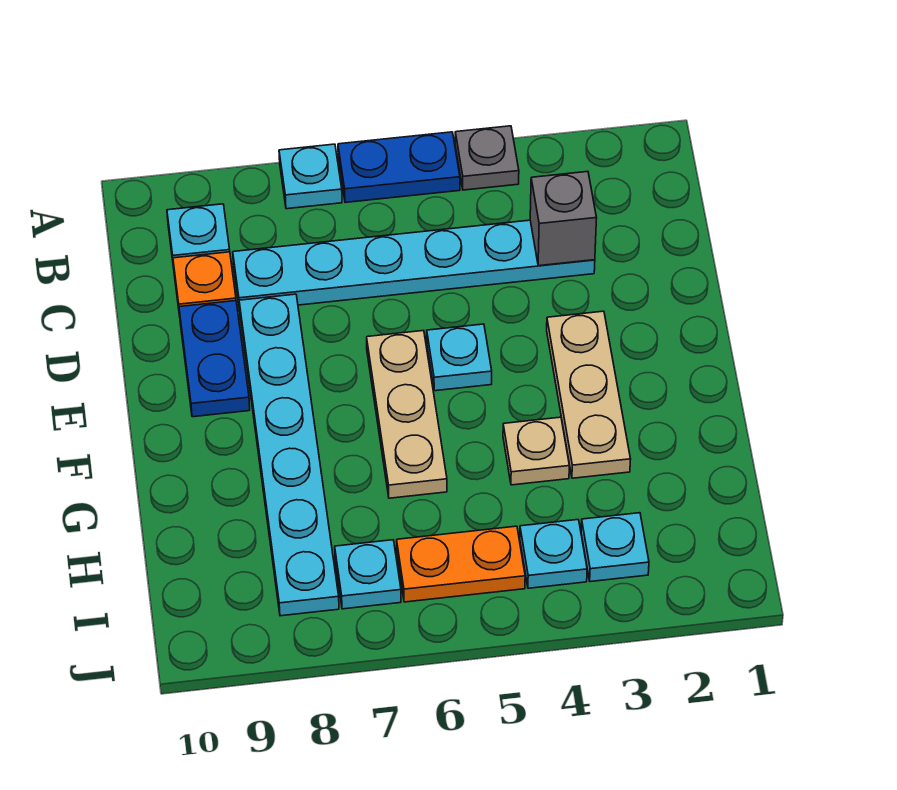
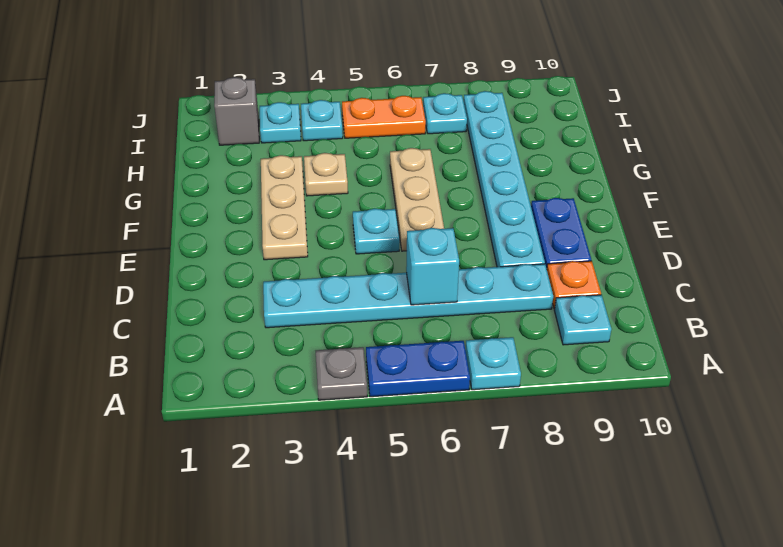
grey brick C3 level 2 -> grey brick I2 level 1
none -> cyan brick C6 level 2

